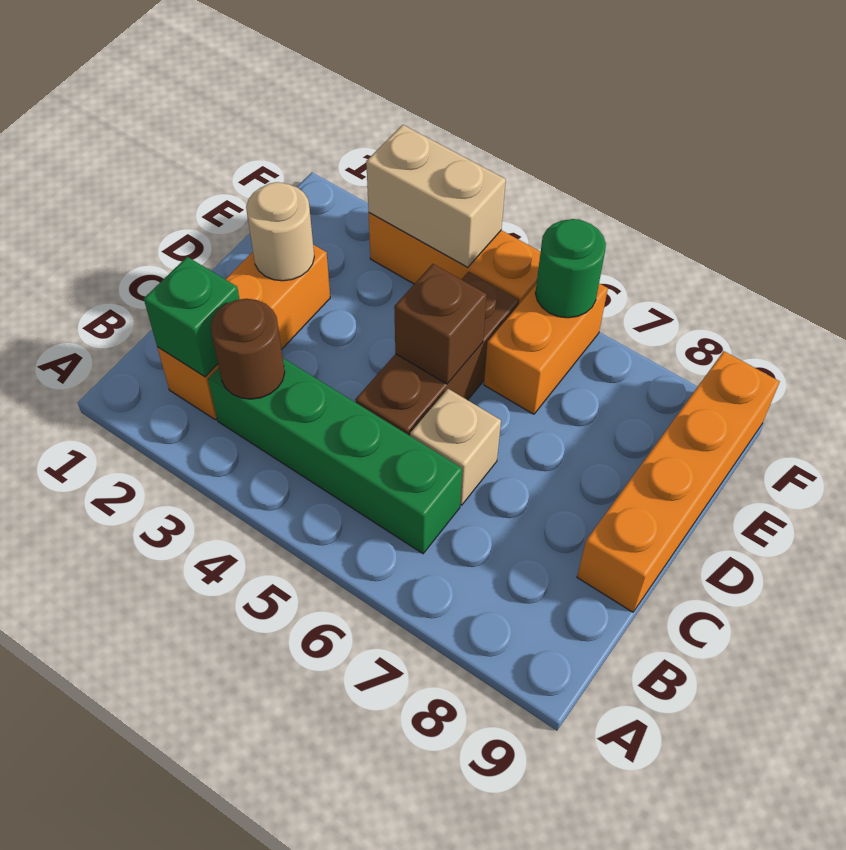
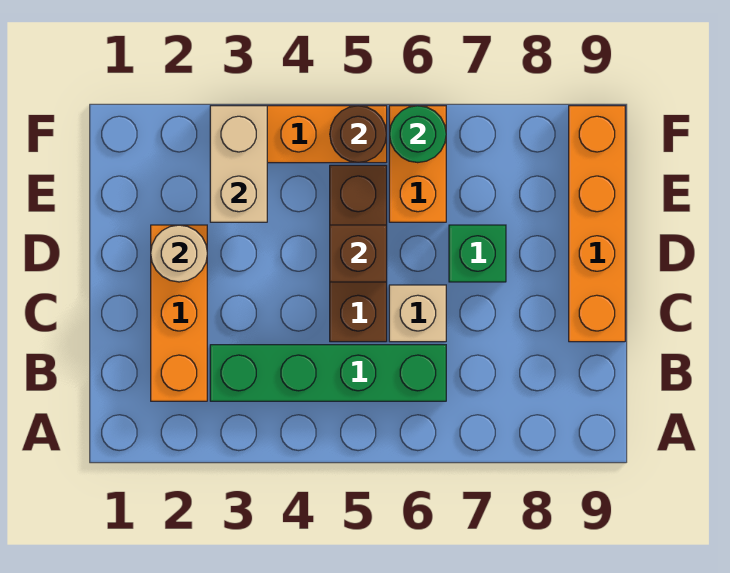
green brick B2 level 2 -> green brick D7 level 1
brown round brick B3 level 2 -> brown round brick F5 level 2
tan brick F3:F4 level 2 -> tan brick E3:F3 level 2

